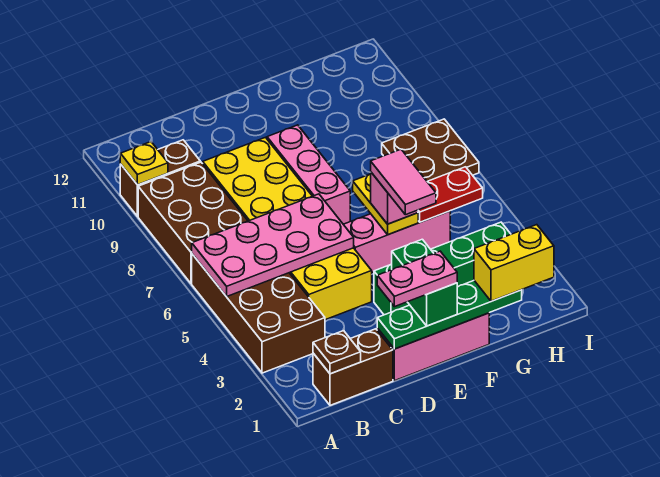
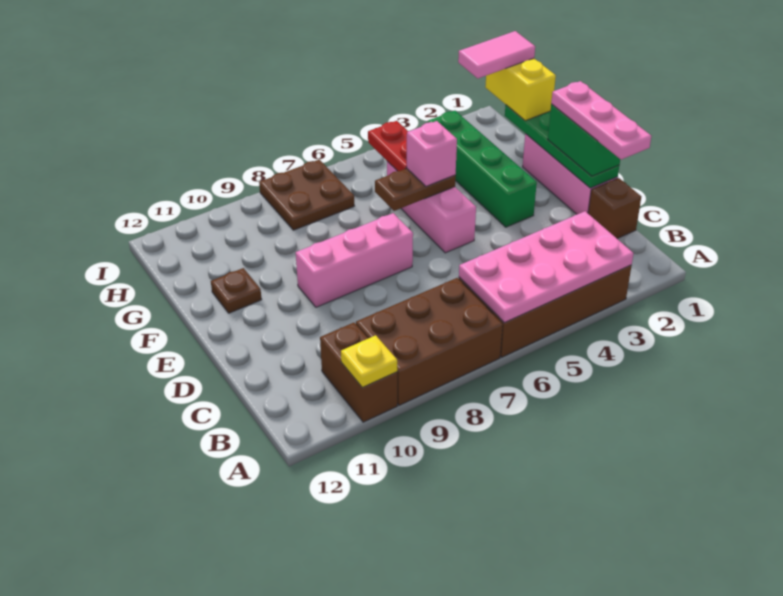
pink plate A5:D6 level 2 -> pink plate A3:B6 level 2
brown brick B1:C1 level 1 -> brown brick C1 level 1
brown plate B1 level 2 -> brown plate F11 level 1
yellow brick C4:D9 level 1 -> none
pink plate D1:E1 level 4 -> pink plate C1:E1 level 4
green brick E1:E2 level 3 -> green brick D1:E1 level 3
pink tile F4:F5 level 4 -> pink tile H1:H2 level 4
yellow plate F5:F6 level 2 -> brown plate F5:F6 level 2

